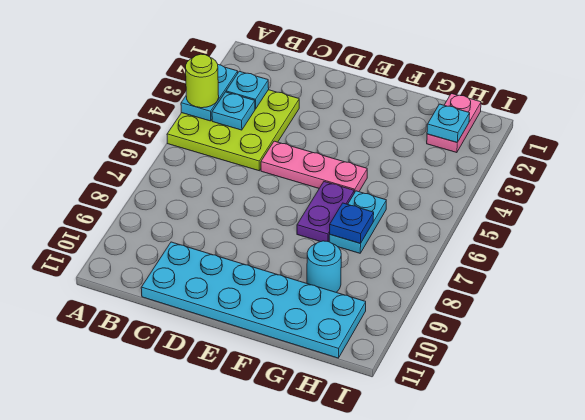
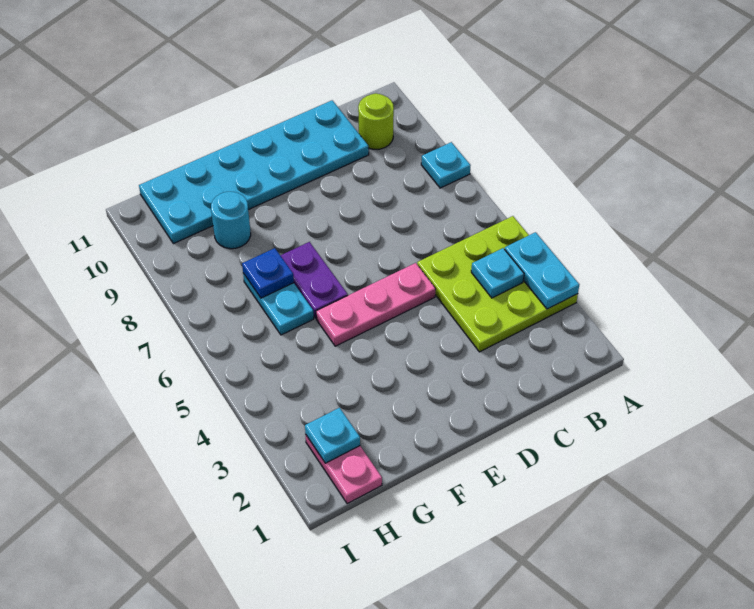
lime round brick A4 level 3 -> lime round brick B10 level 1
cyan plate B3 level 2 -> cyan plate A8 level 1

